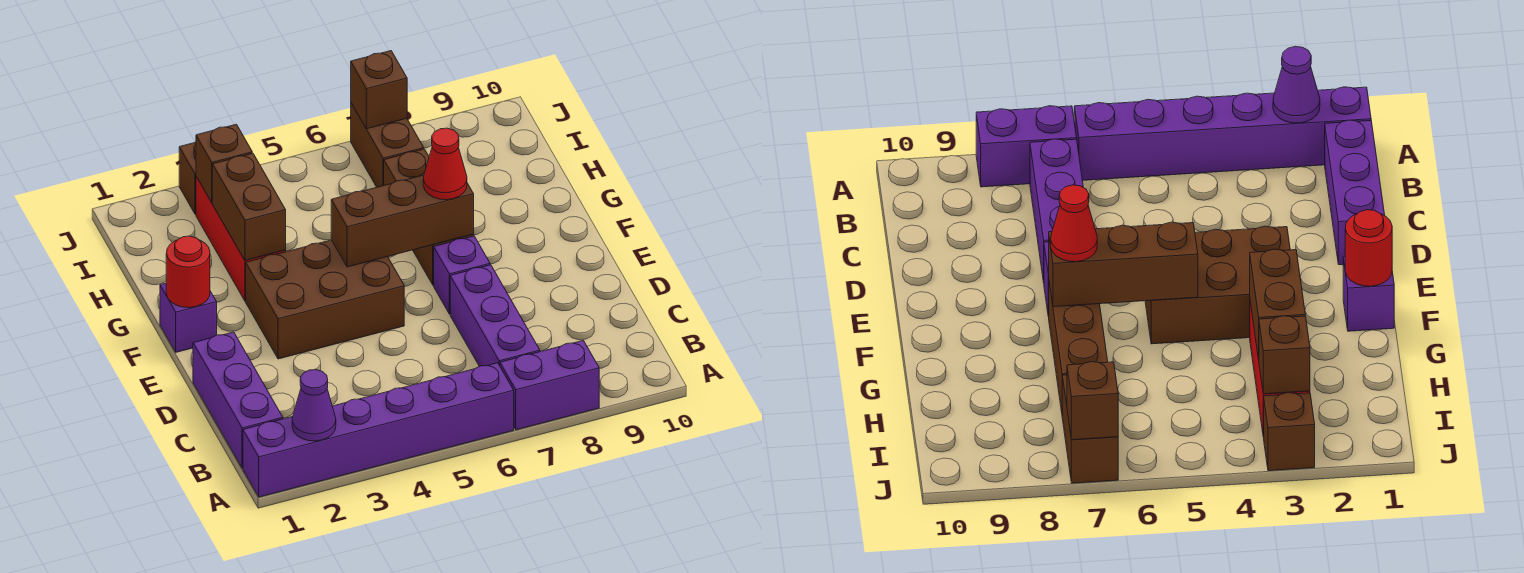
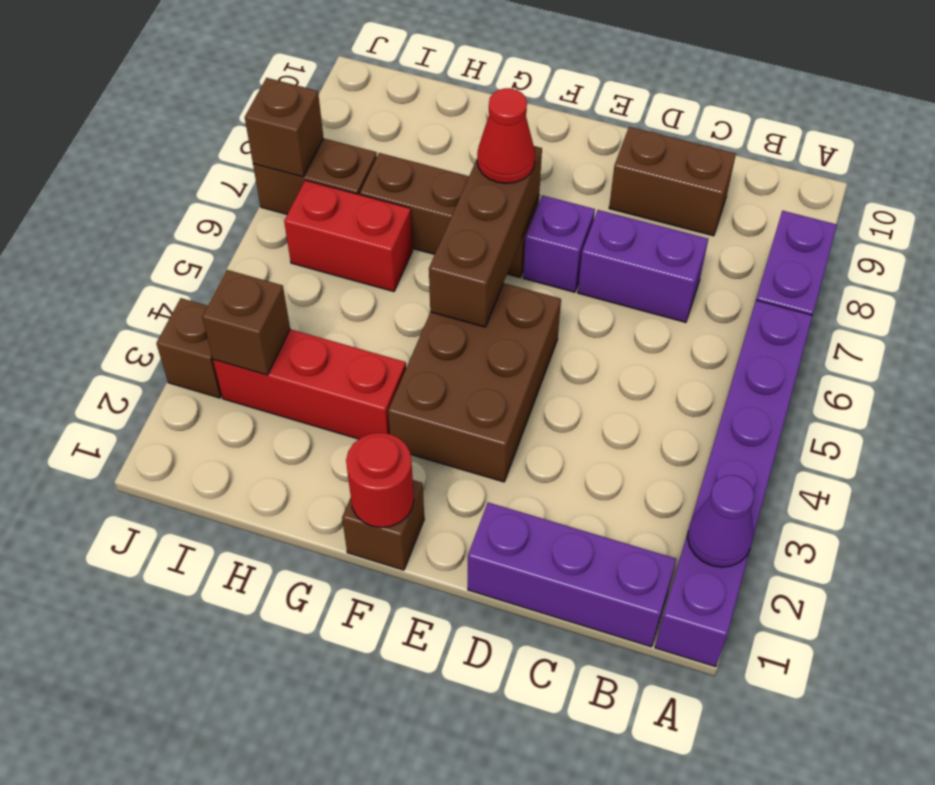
purple brick B7:D7 level 1 -> purple brick C7:D7 level 1
purple brick F1 level 1 -> brown brick F1 level 1
brown brick G3:H3 level 2 -> brown brick C9:D9 level 1
none -> red brick H6:I6 level 1

